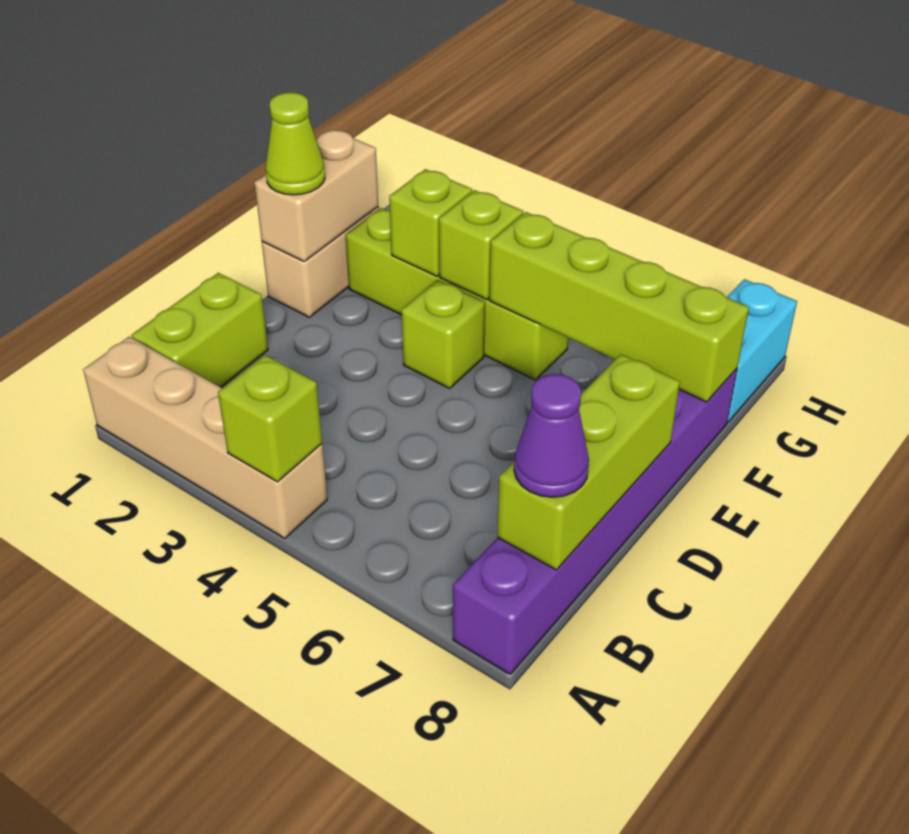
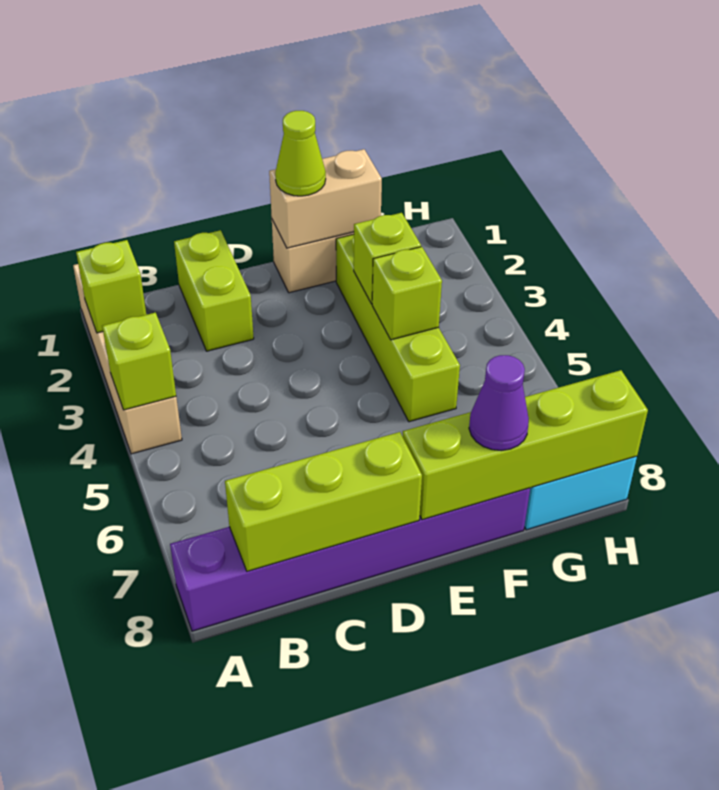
lime brick B1:C1 level 1 -> lime brick C1:C2 level 1
purple cone B8 level 3 -> purple cone F8 level 3
lime brick E4 level 1 -> lime brick A2 level 2
lime brick F5:F8 level 2 -> lime brick E8:H8 level 2

